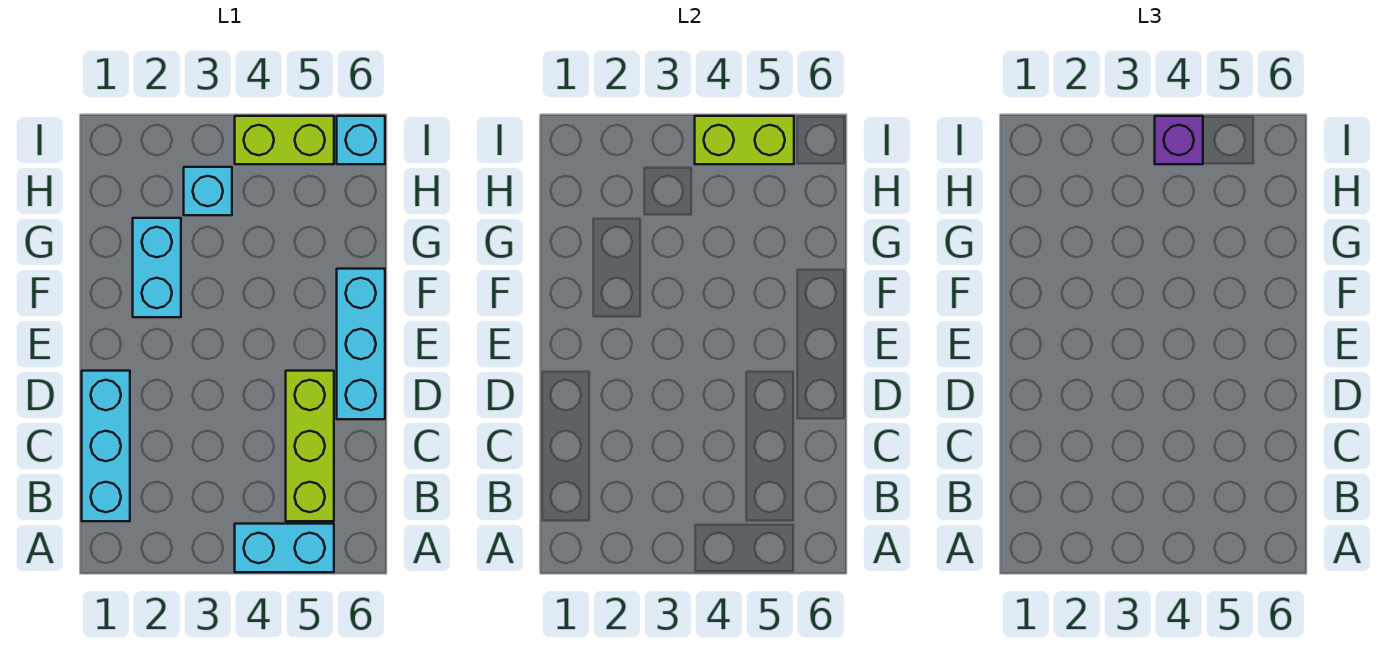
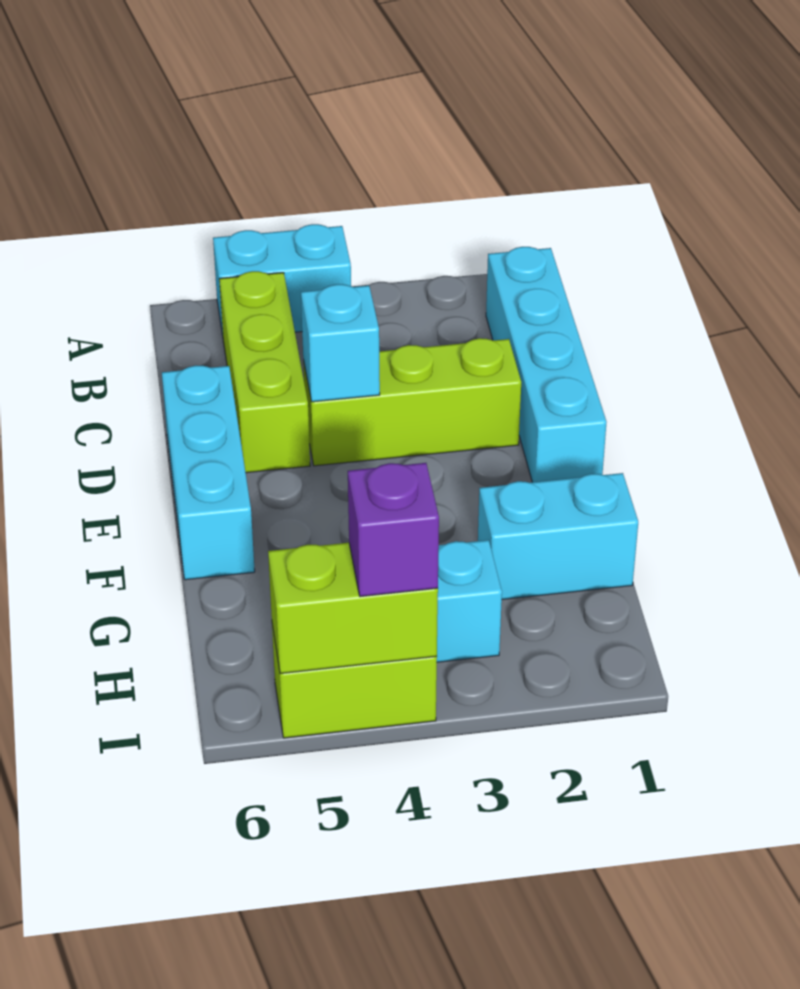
cyan brick B1:D1 level 1 -> cyan brick B1:E1 level 1
none -> lime brick D2:D4 level 1
cyan brick F2:G2 level 1 -> cyan brick G1:G2 level 1
cyan brick I6 level 1 -> cyan brick D4 level 2

